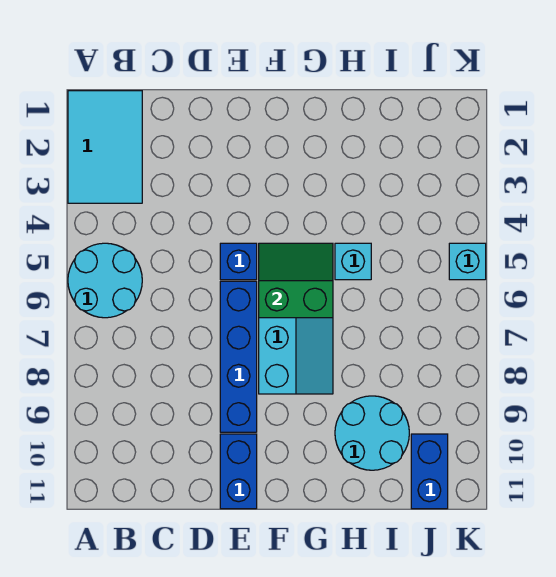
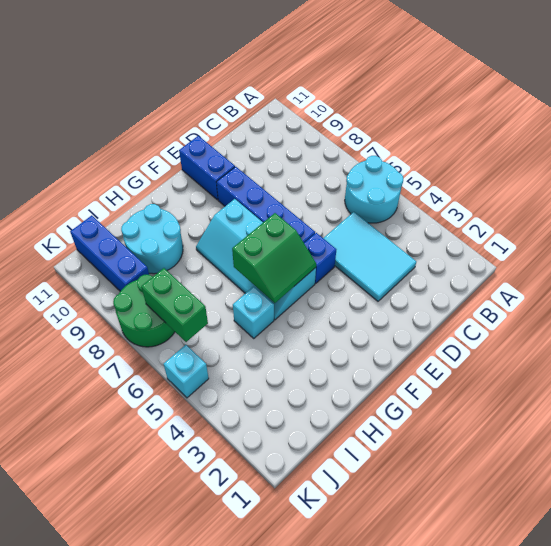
cyan tile A1:B3 level 1 -> cyan tile C3:D5 level 1
none -> green brick J6:J7 level 2
none -> green round brick J7:K8 level 1
blue brick J10:J11 level 1 -> blue brick J9:J11 level 1

